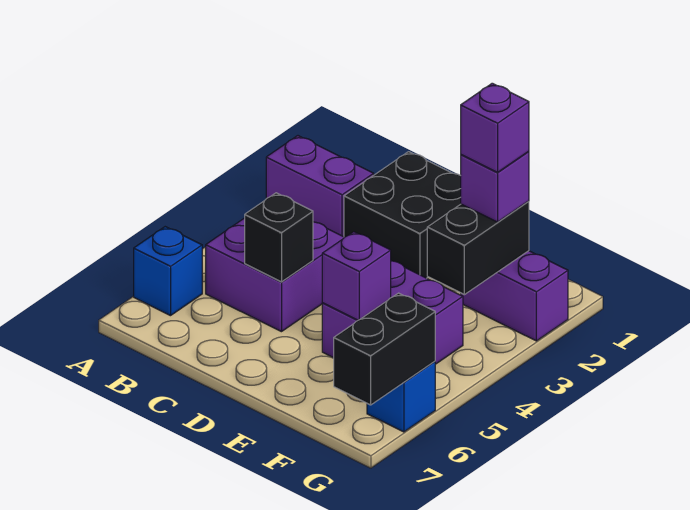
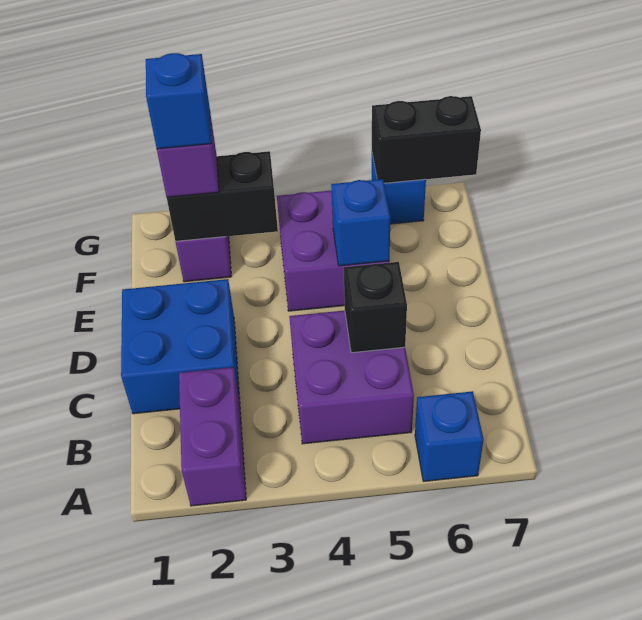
black brick C1:D2 level 1 -> blue brick C1:D2 level 1
purple brick E5 level 2 -> blue brick E5 level 2
purple brick F2 level 4 -> blue brick F2 level 4

